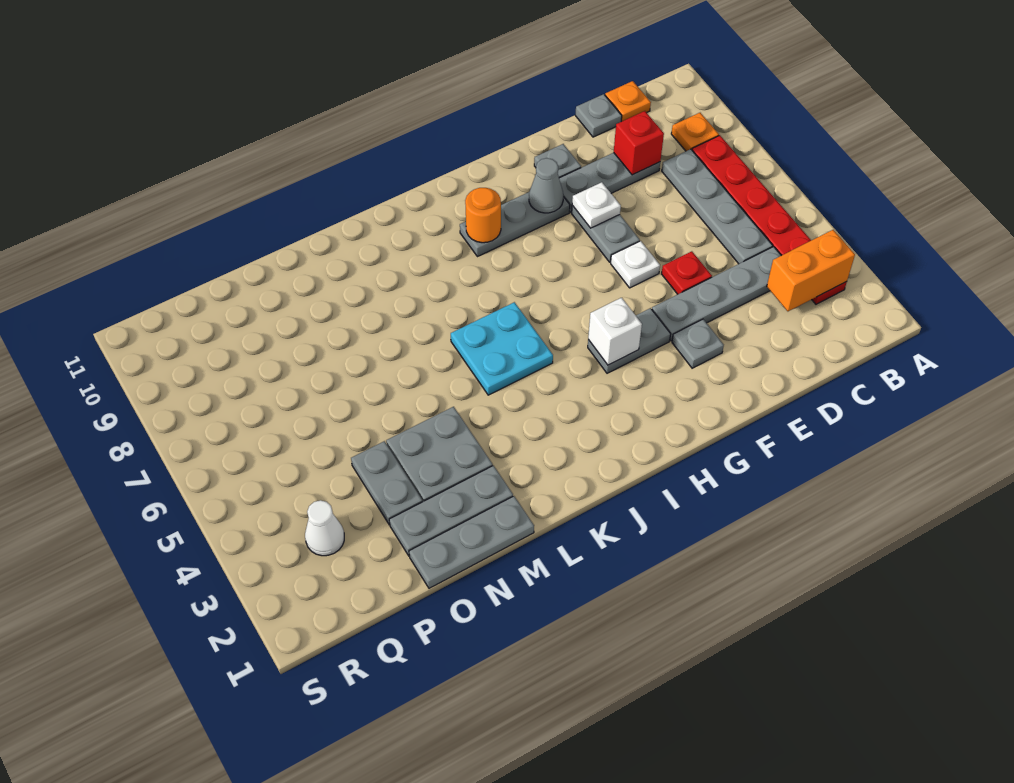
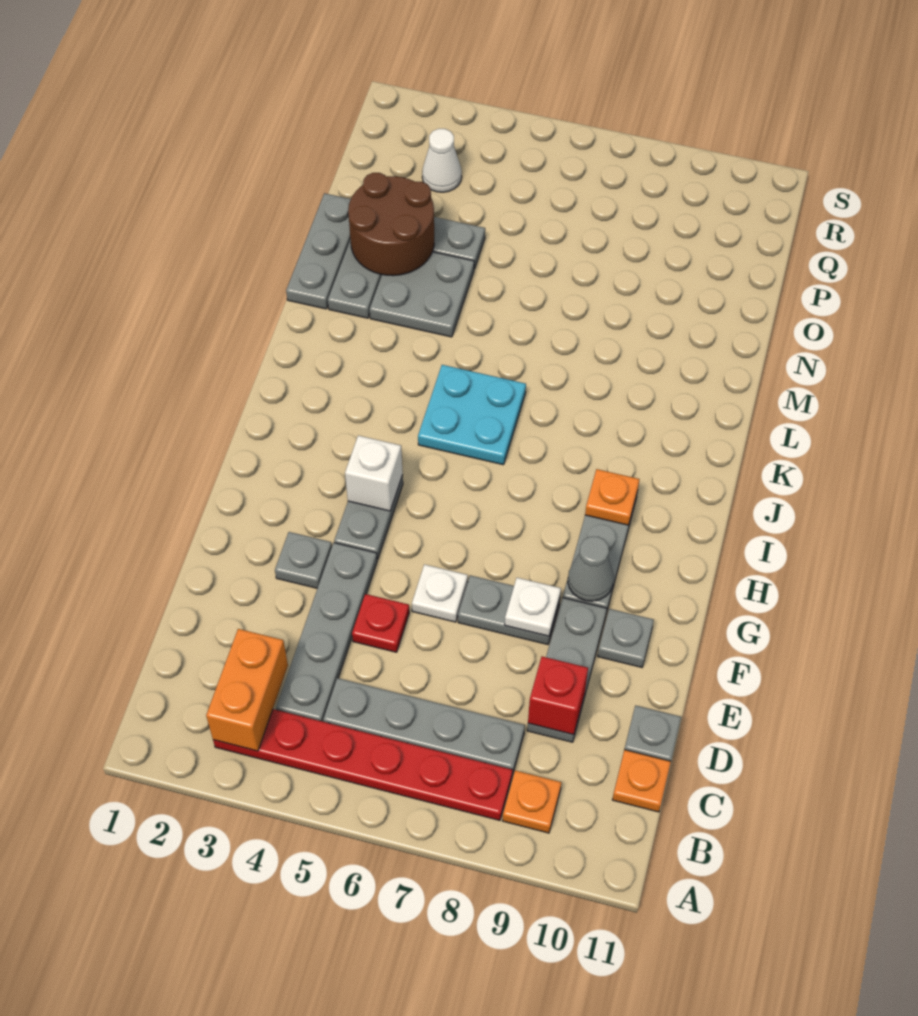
orange round brick I9 level 2 -> orange plate I9 level 2
none -> brown round brick N2:O3 level 2

